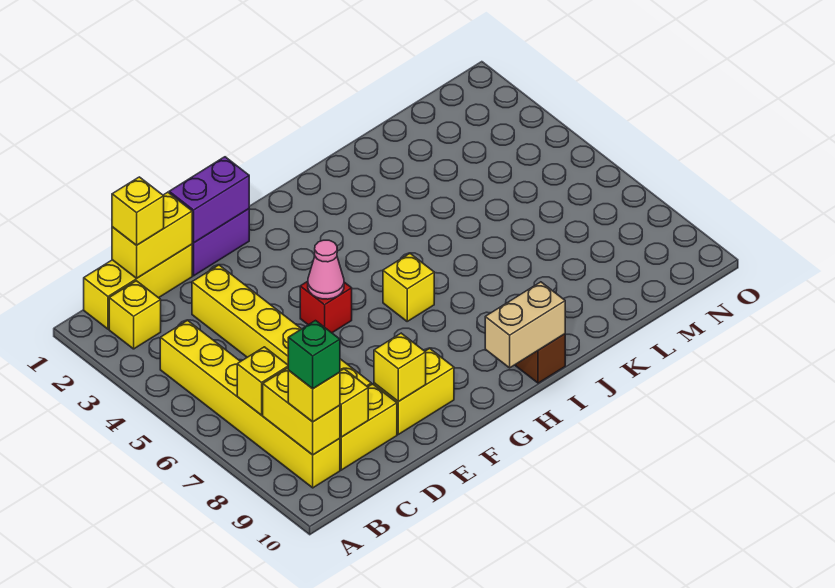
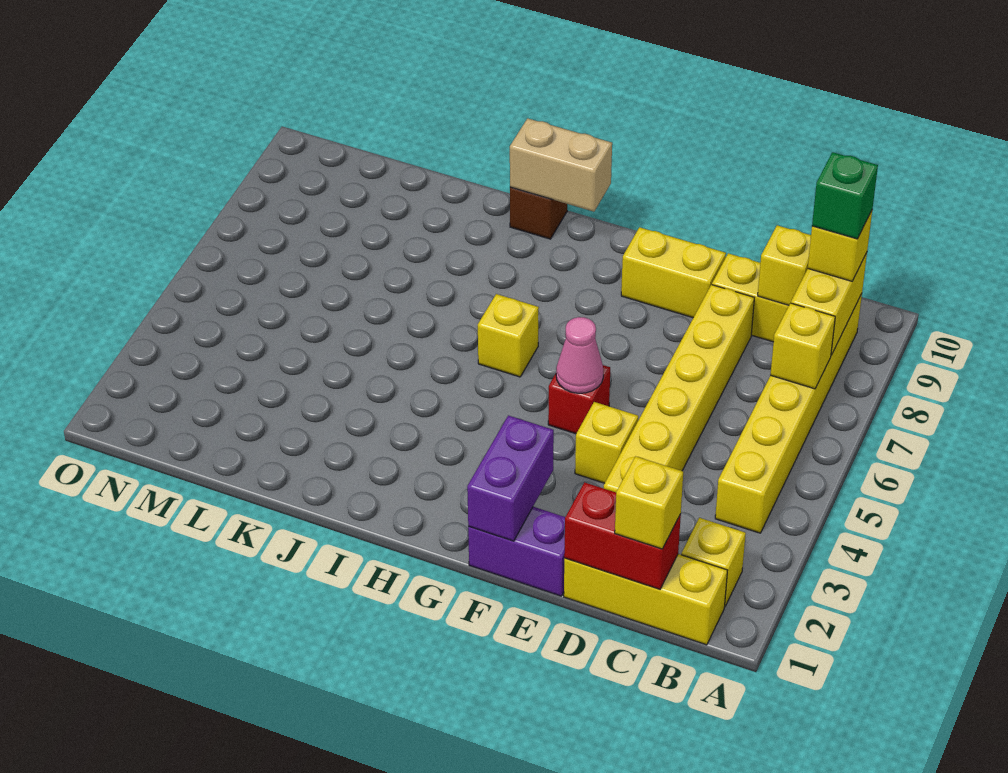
yellow brick C1:D1 level 2 -> red brick C1:D1 level 2
purple brick E1:F1 level 2 -> purple brick F1:F2 level 2
yellow brick E9 level 2 -> yellow brick E4 level 1

